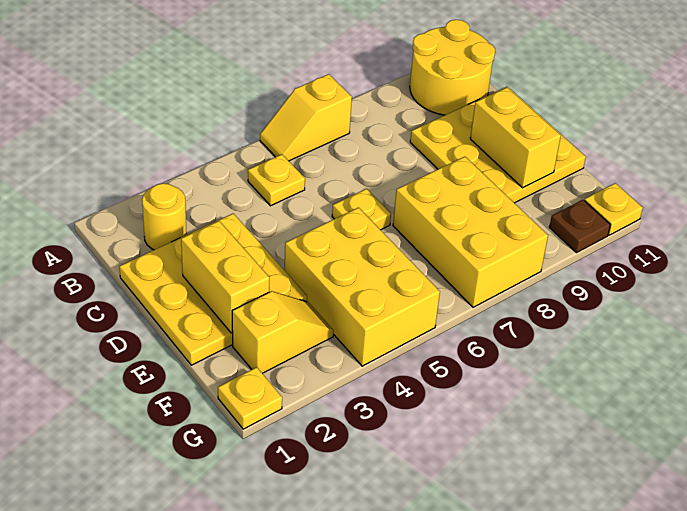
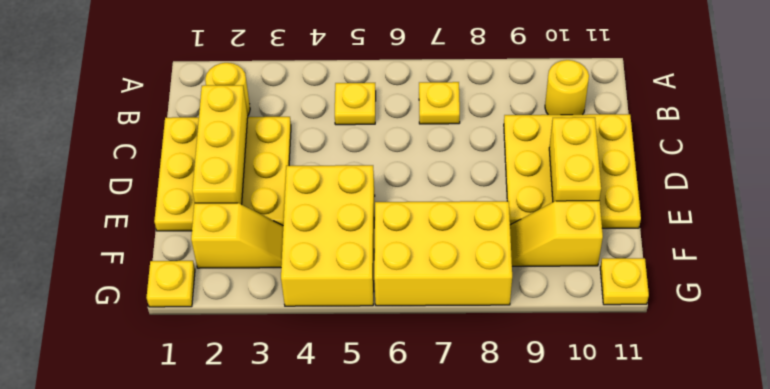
yellow slope A6:A7 level 1 top 7 -> yellow slope F9:F10 level 1 top 10
yellow round brick A10:B11 level 1 -> yellow round brick B10 level 1
yellow brick D2:E2 level 2 -> yellow brick C2:E2 level 2
yellow plate D6 level 1 -> yellow plate B7 level 1
yellow brick E7:G8 level 1 -> yellow brick F6:G8 level 1
brown plate G10 level 1 -> none

